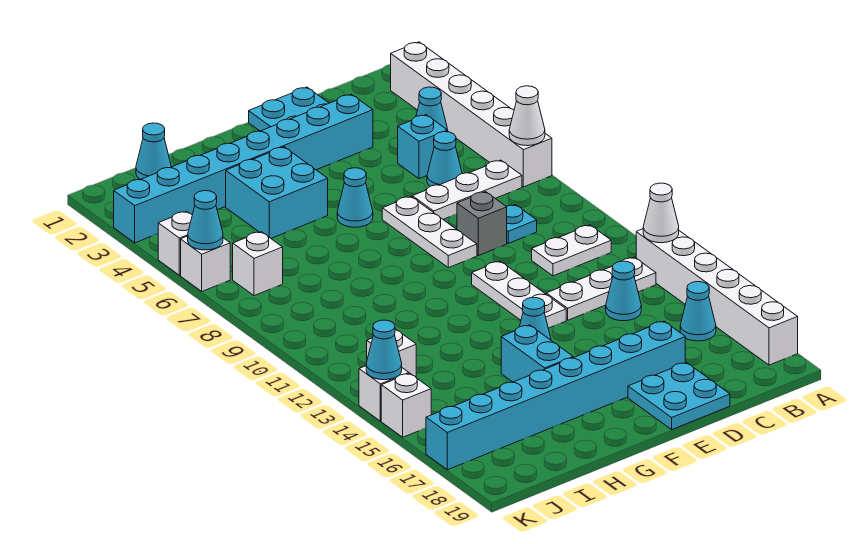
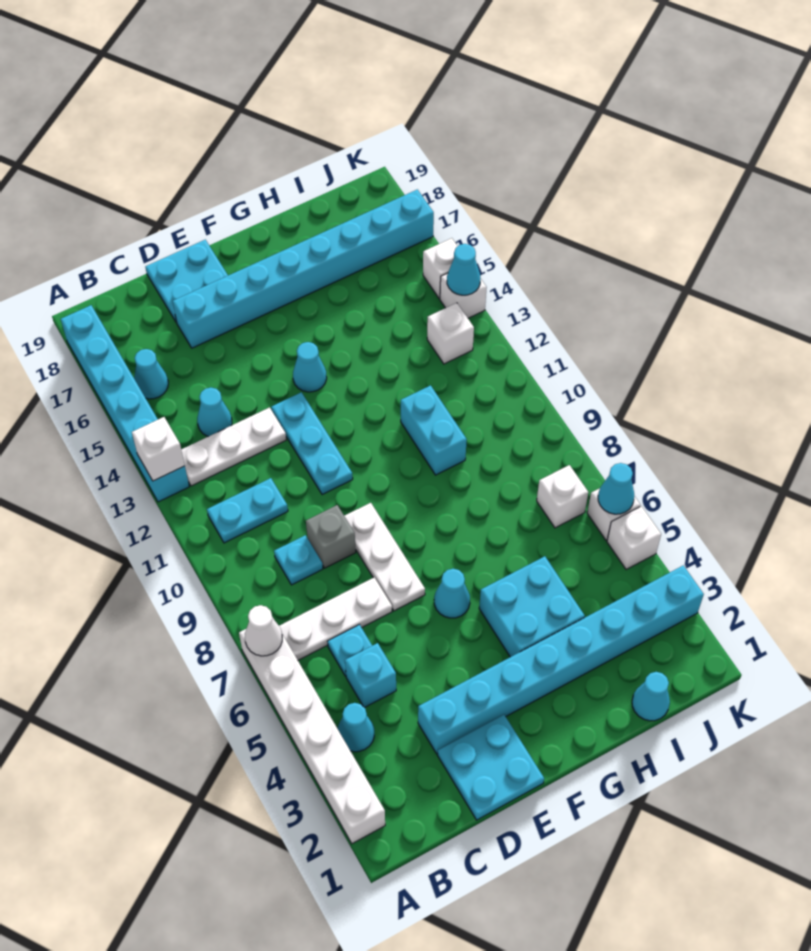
white brick A13:A18 level 1 -> cyan brick A13:A18 level 1
white cone A13 level 2 -> white brick A13 level 2
white plate B11:C11 level 1 -> cyan plate B11:C11 level 1
cyan cone C6 level 1 -> cyan plate C6 level 1
white plate E11:E13 level 1 -> cyan plate E11:E13 level 1
cyan brick G15:G16 level 1 -> cyan brick H10:H11 level 1

